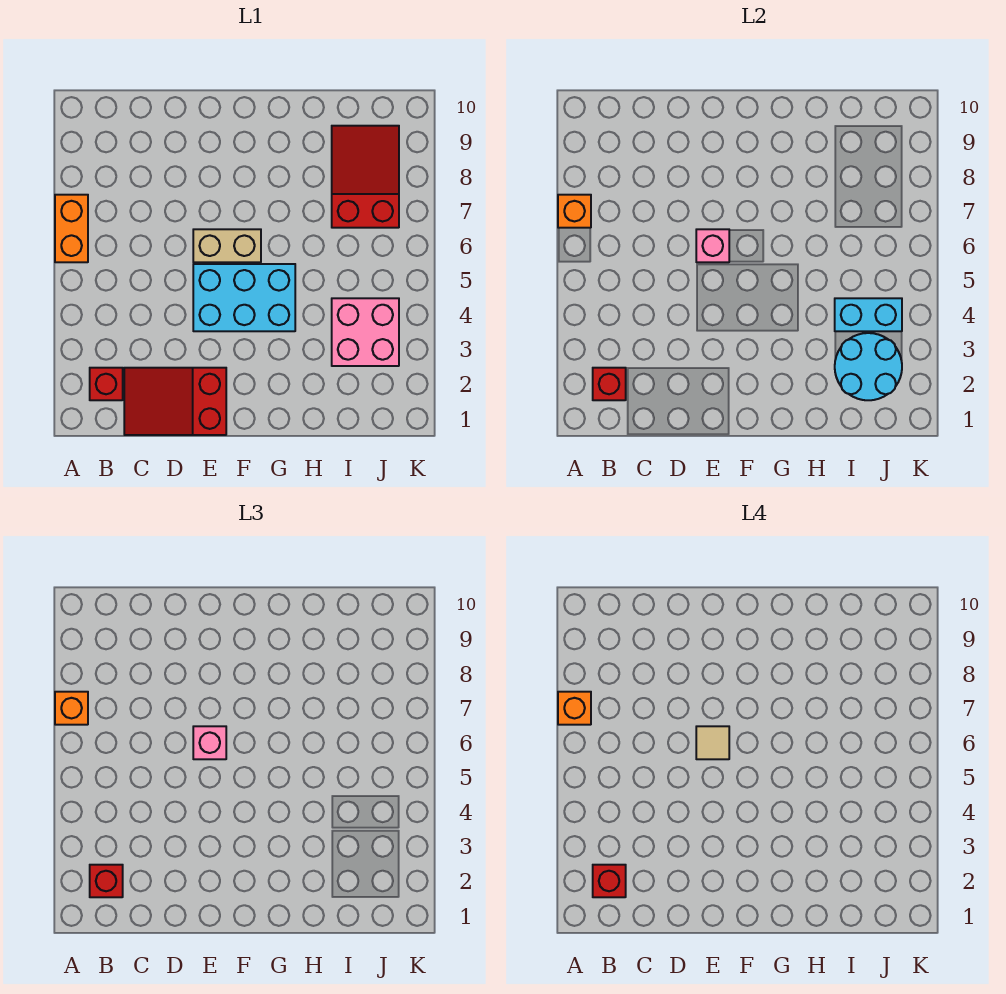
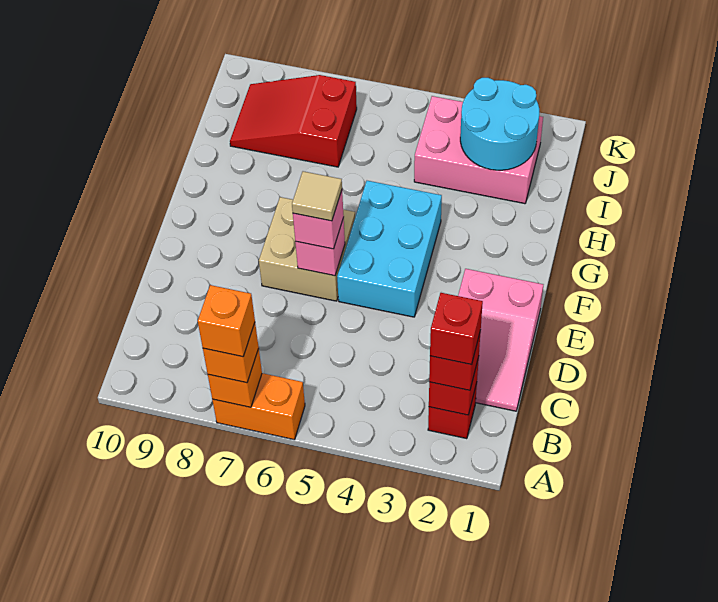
red slope C1:E2 level 1 top E -> pink slope C1:E2 level 1 top E
tan brick E6:F6 level 1 -> tan brick E6:F7 level 1
pink brick I3:J4 level 1 -> pink brick I2:J4 level 1
cyan brick I4:J4 level 2 -> none

